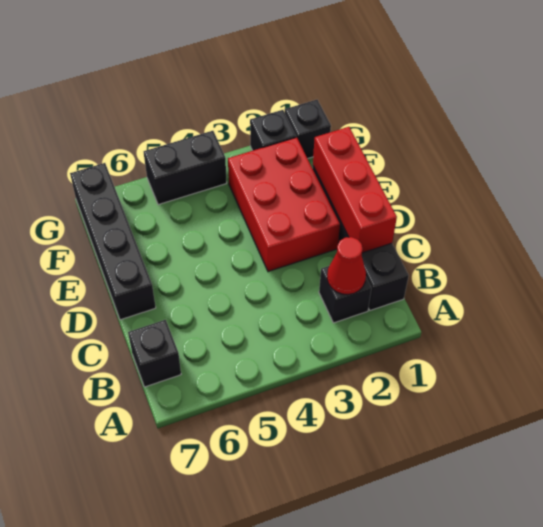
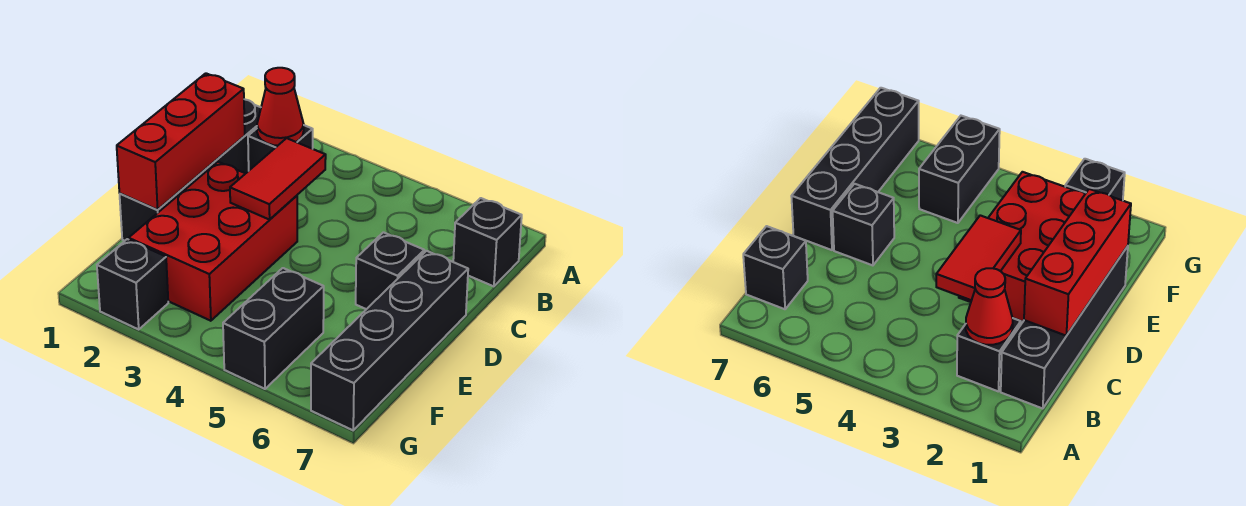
none -> red tile C3:D3 level 2
black brick G1 level 1 -> black brick D6 level 1
black brick G4:G5 level 1 -> black brick F5:G5 level 1

